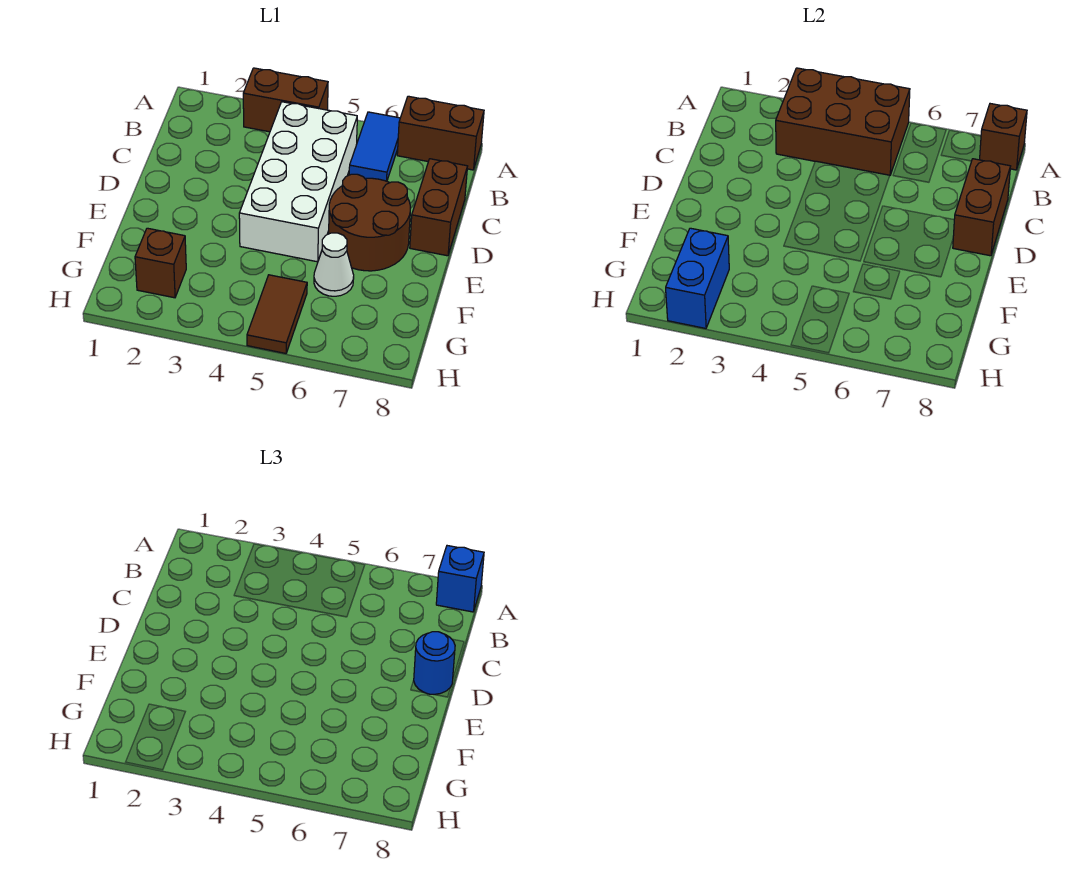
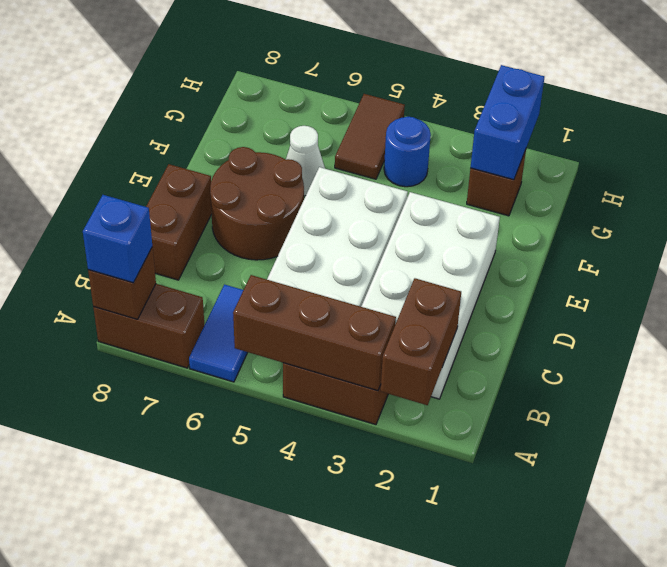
brown brick A3:B5 level 2 -> brown brick A3:A5 level 2
none -> white brick B2:E3 level 1
brown brick C8:D8 level 2 -> brown brick A2:B2 level 2
blue round brick D8 level 3 -> blue round brick G4 level 1

